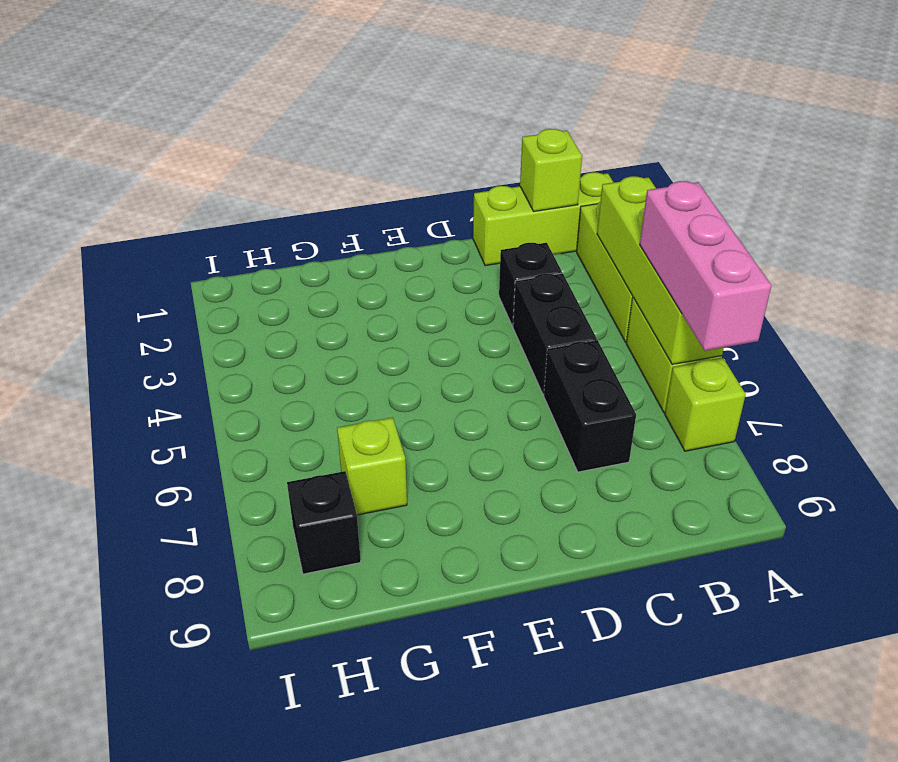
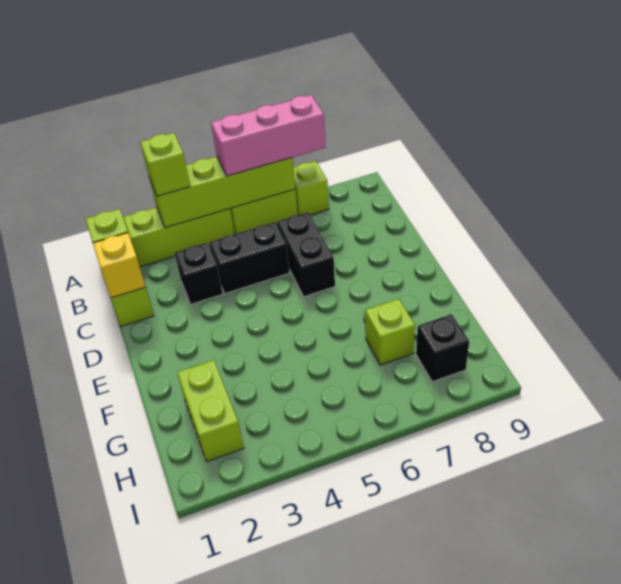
none -> lime brick A3 level 3
none -> yellow brick C1 level 2
black brick C6:C7 level 1 -> black brick C6:D6 level 1
none -> lime brick G2:H2 level 1

